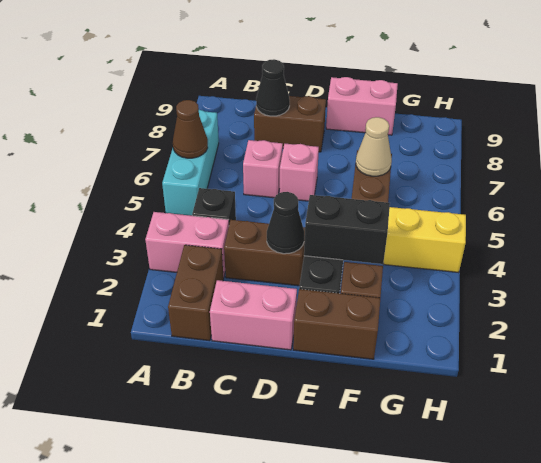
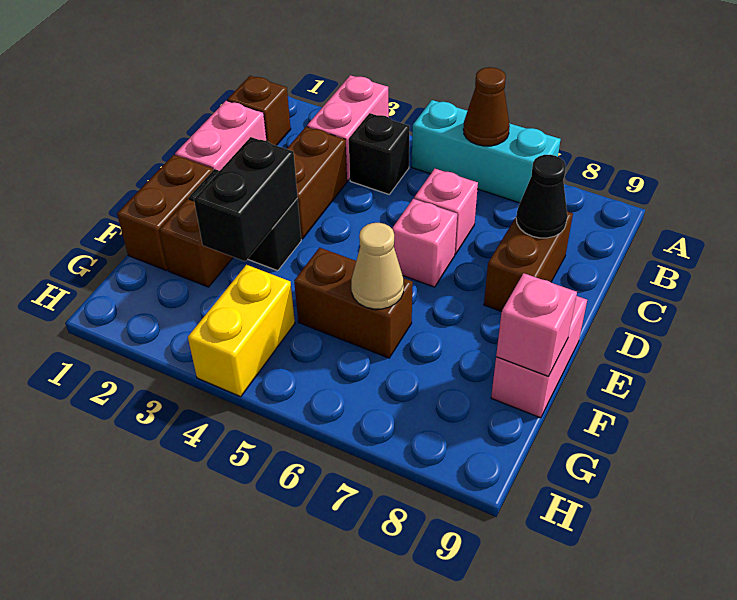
brown brick B1:B2 level 1 -> brown brick B1 level 1
black cone D3 level 2 -> none
none -> pink brick F9 level 2

